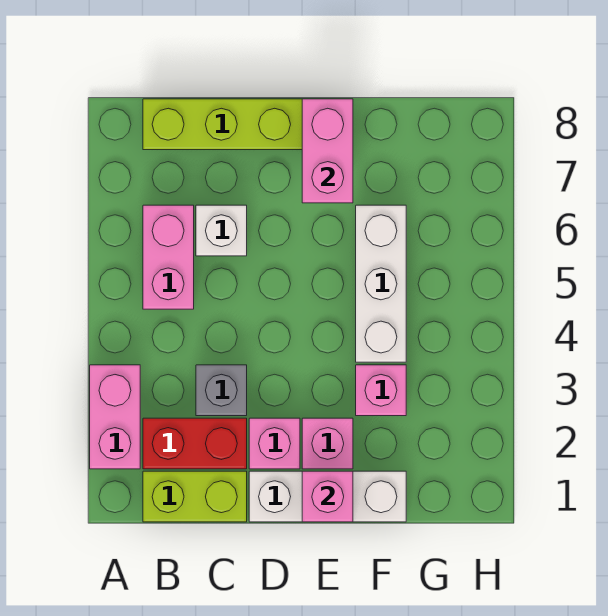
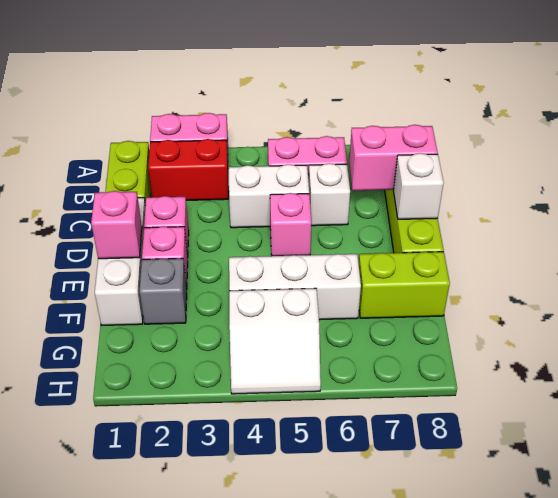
red brick B2:C2 level 1 -> red brick B2:B3 level 1
grey brick C3 level 1 -> grey brick F2 level 1
none -> white brick C4:C5 level 1
none -> white brick D8 level 2
pink brick E7:E8 level 2 -> pink brick C7:C8 level 2
pink brick F3 level 1 -> pink brick D5 level 1
none -> lime brick F7:F8 level 1
none -> white slope G4:H5 level 1 top G

